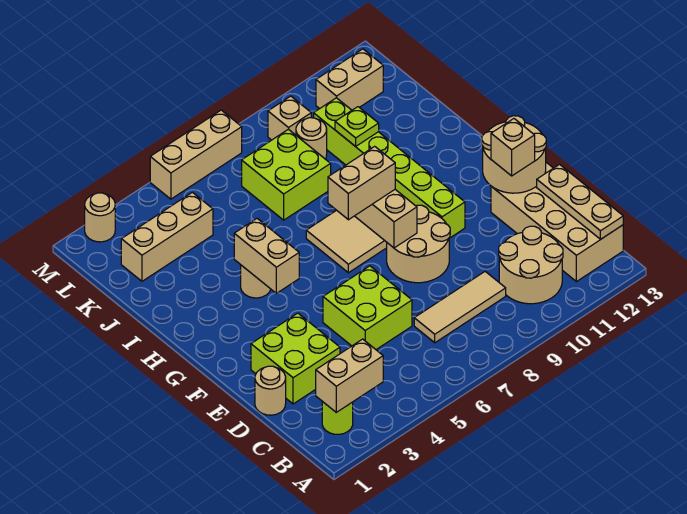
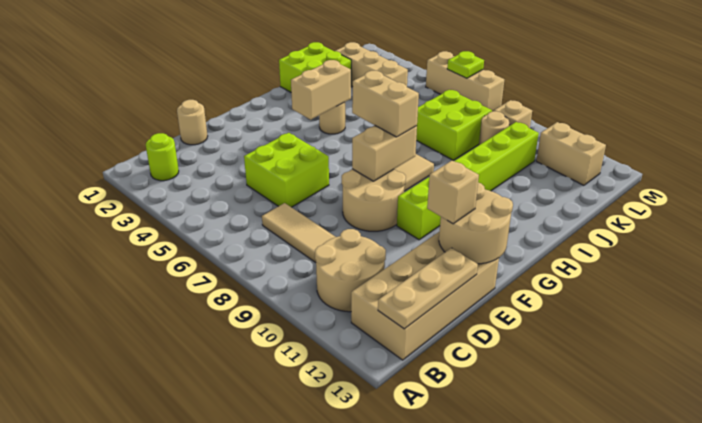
tan brick B2:B3 level 2 -> none
lime brick D2:E3 level 1 -> lime brick I1:J2 level 1
lime plate J10 level 2 -> lime plate M6 level 2
tan round brick M2 level 1 -> none

